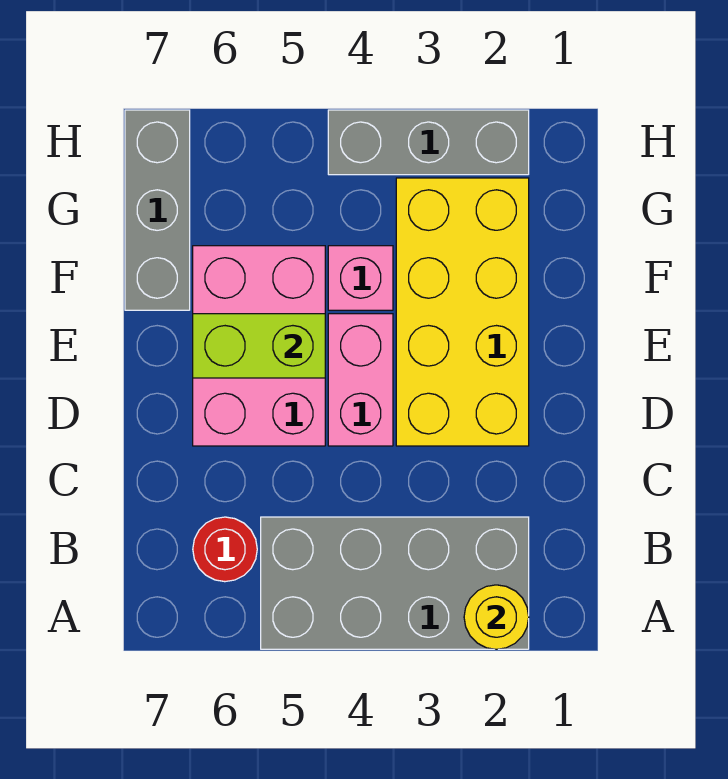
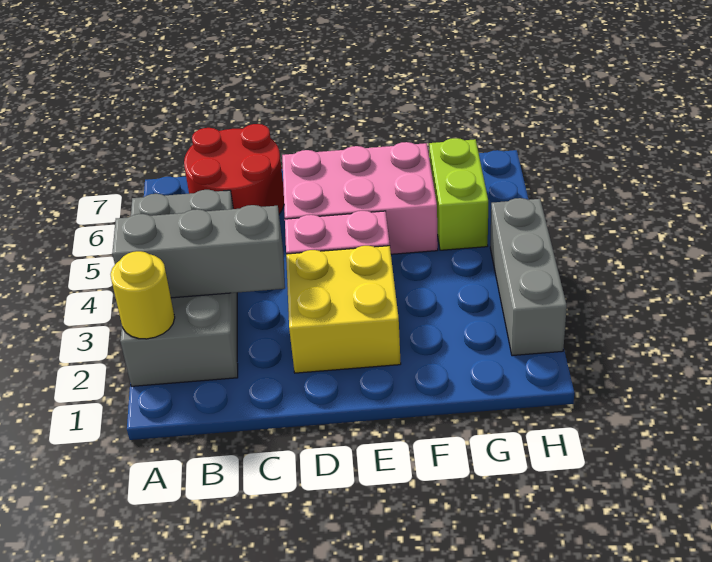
red round brick B6 level 1 -> red round brick B6:C7 level 1
yellow brick D2:G3 level 1 -> yellow brick D2:E3 level 1
lime brick E5:E6 level 2 -> lime brick G5:G6 level 1
pink brick F4 level 1 -> none
grey brick F7:H7 level 1 -> grey brick A3:C3 level 2

